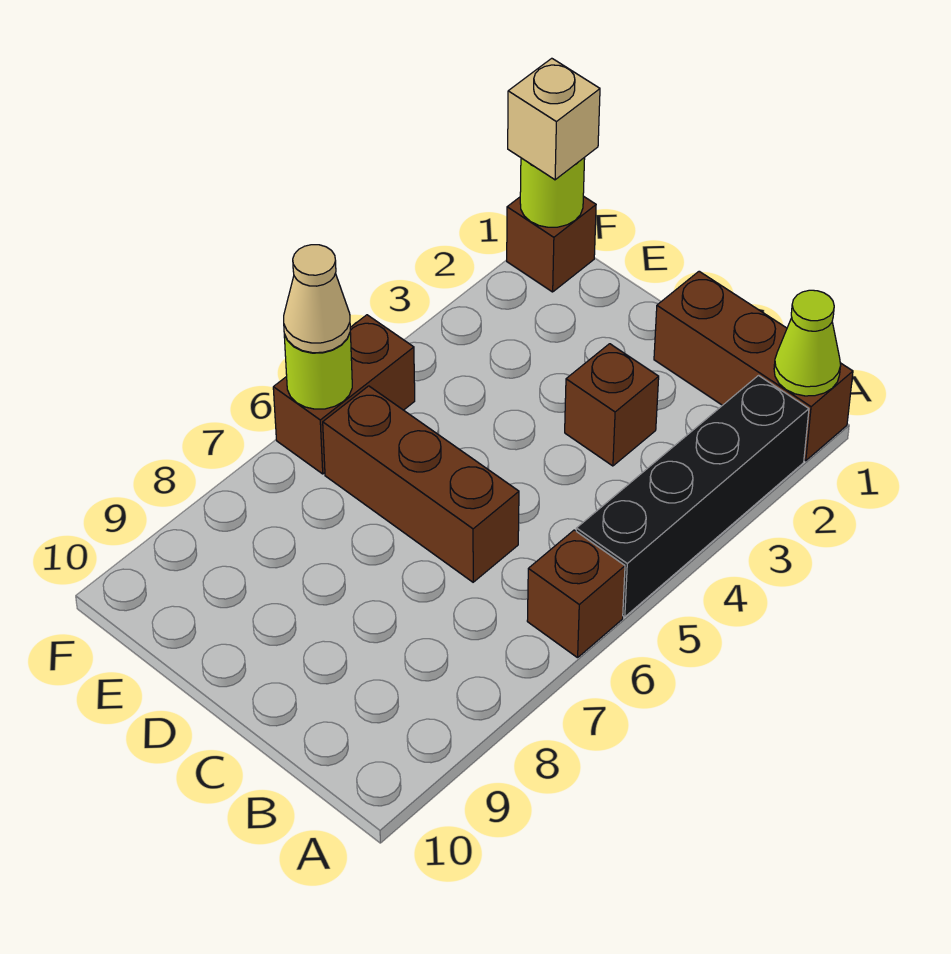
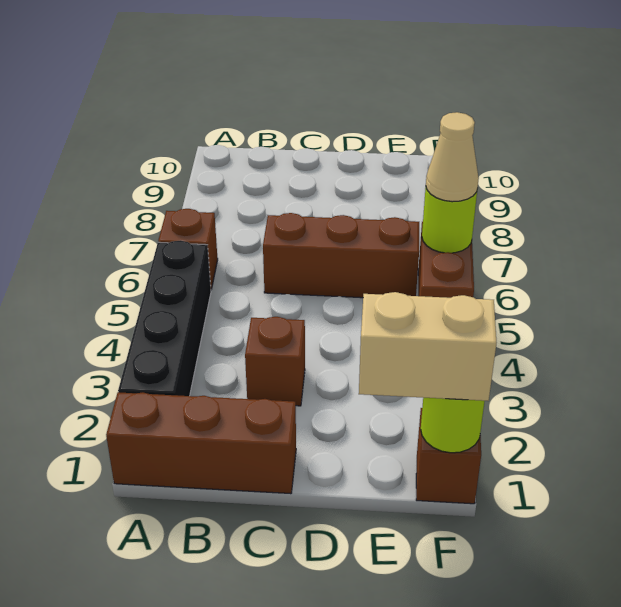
lime cone A1 level 2 -> none
tan brick F1 level 3 -> tan brick E1:F1 level 3

